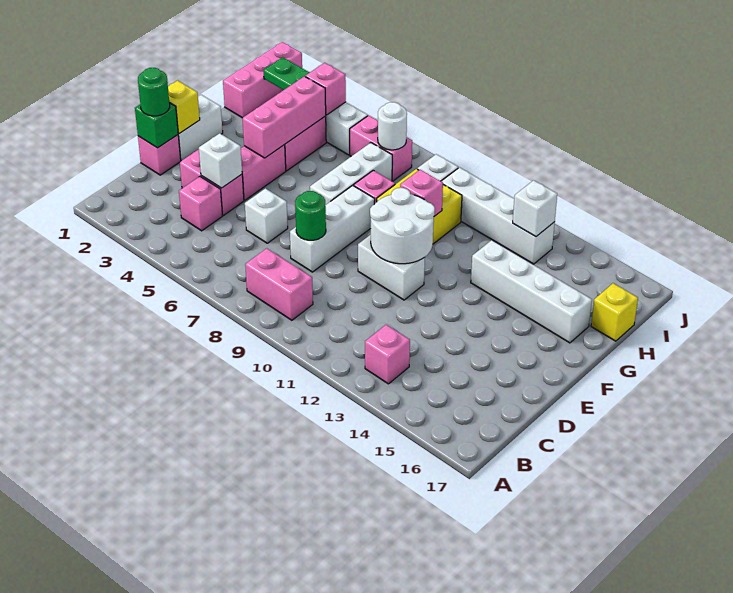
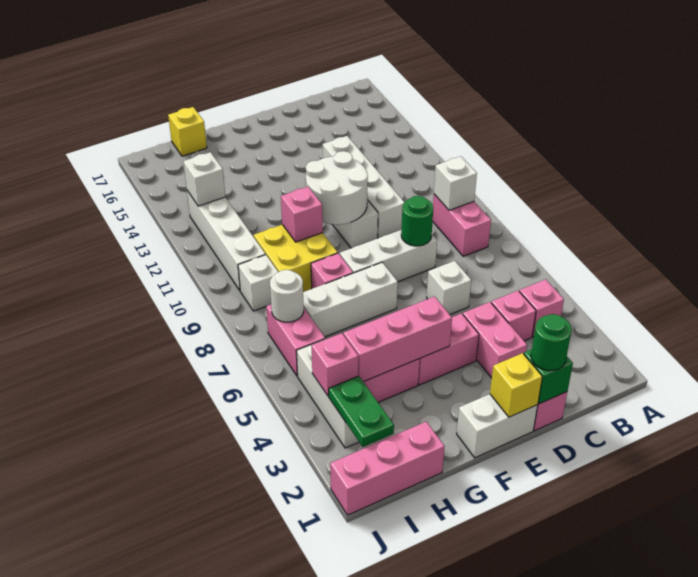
pink brick B13 level 1 -> pink brick B4 level 1
white brick D4 level 2 -> white brick B9 level 2
white brick G13:G16 level 1 -> white brick D10:D13 level 1

